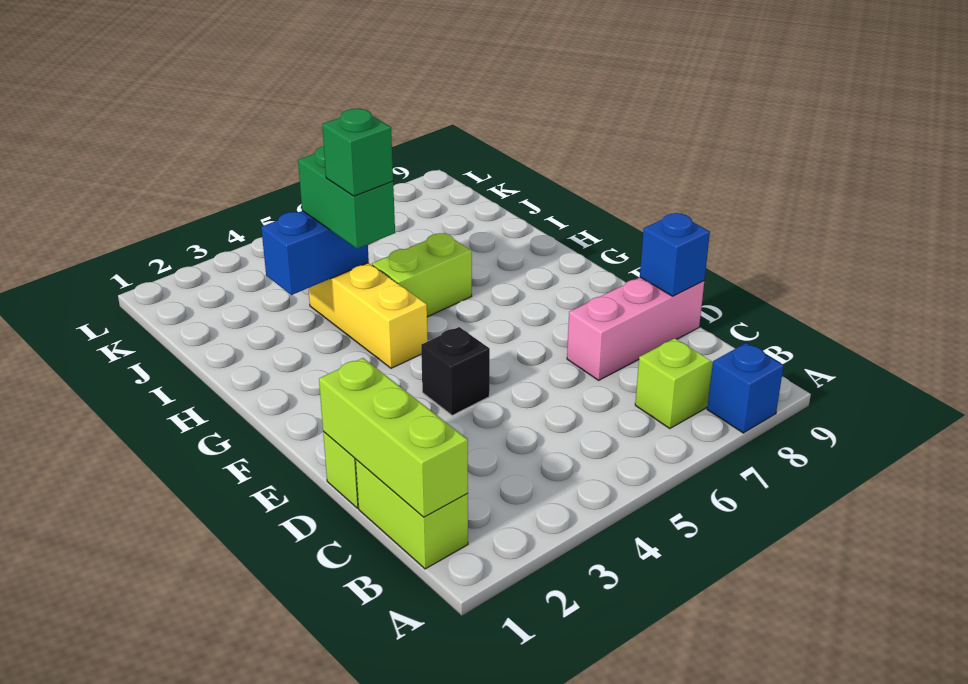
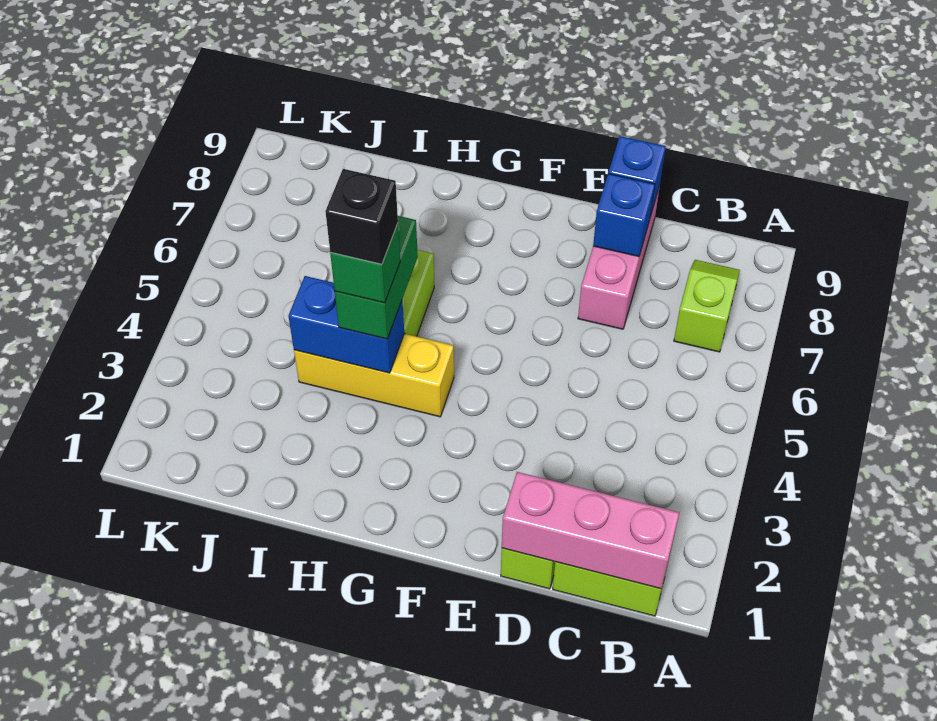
blue brick A8 level 1 -> blue brick D8 level 2
lime brick B1:D1 level 2 -> pink brick B1:D1 level 2
black brick E4 level 1 -> black brick H4 level 5
green brick H4:I4 level 3 -> green brick H4:H5 level 3
blue brick I3:I4 level 2 -> blue brick H4:I4 level 2

